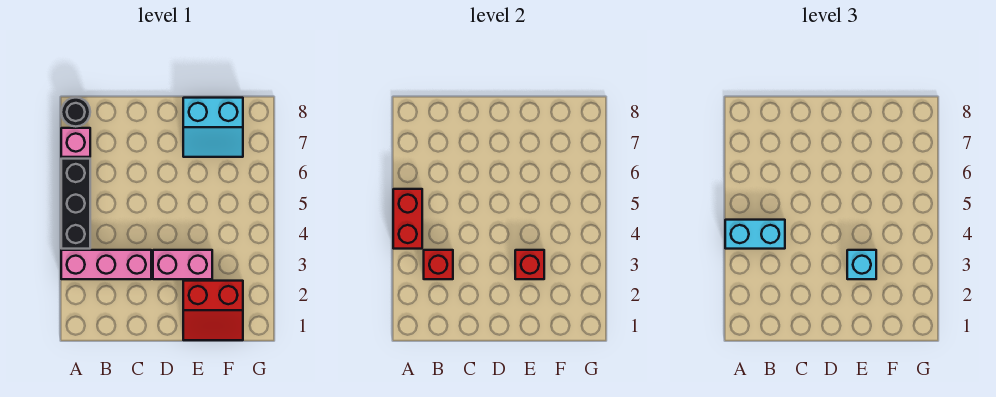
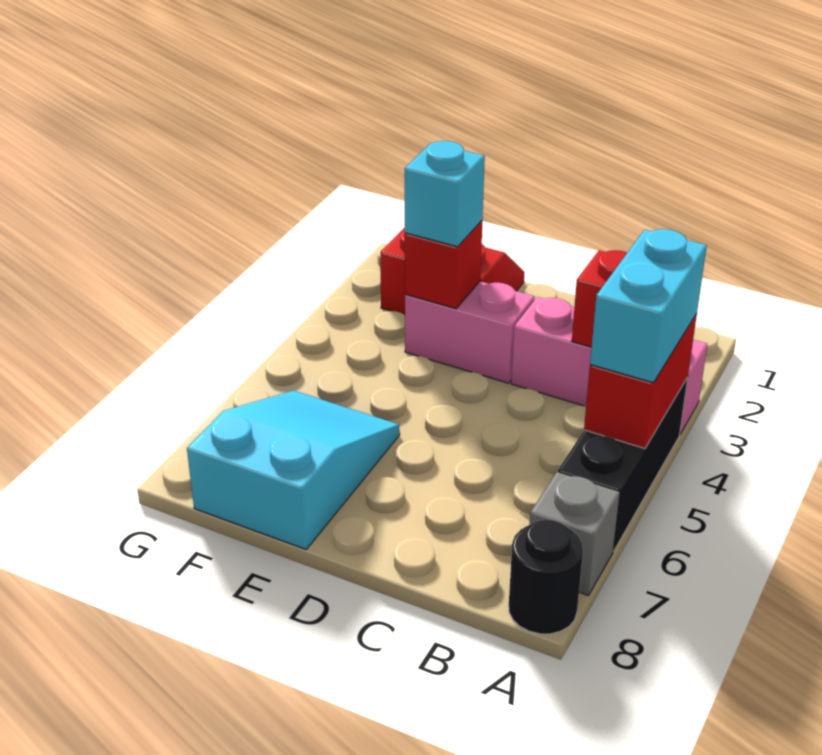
cyan brick A4:B4 level 3 -> cyan brick A4:A5 level 3
pink brick A7 level 1 -> grey brick A7 level 1
cyan slope E7:F8 level 1 top 8 -> cyan slope E6:F8 level 1 top 8

